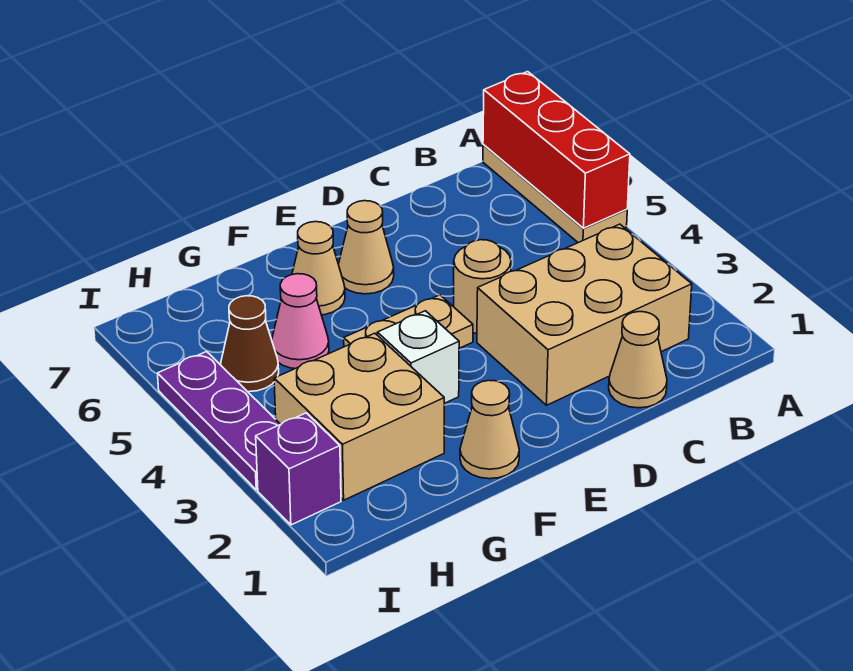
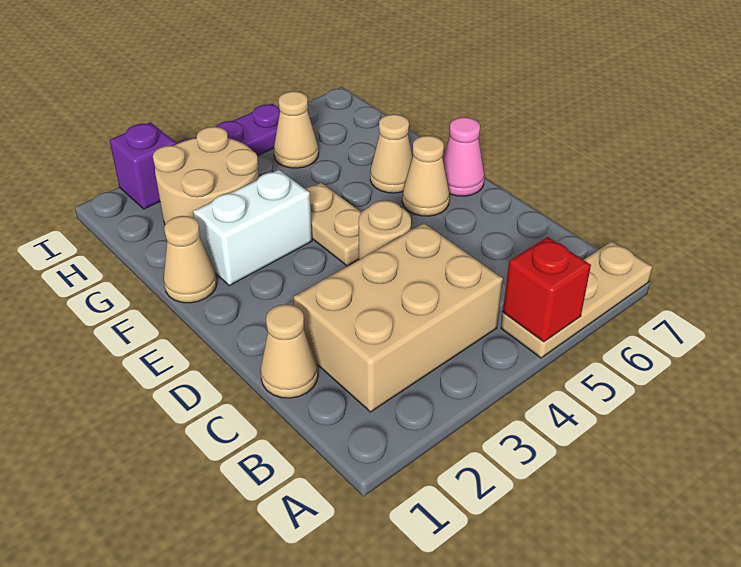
red brick A5:A7 level 2 -> red brick A5 level 2
tan brick B2:D3 level 1 -> tan brick B2:C4 level 1
white brick F3 level 1 -> white brick F2:F3 level 1
tan brick G2:H3 level 1 -> tan round brick G2:H3 level 1
pink cone G5 level 1 -> pink cone E7 level 1
brown cone H5 level 1 -> tan cone H5 level 1

